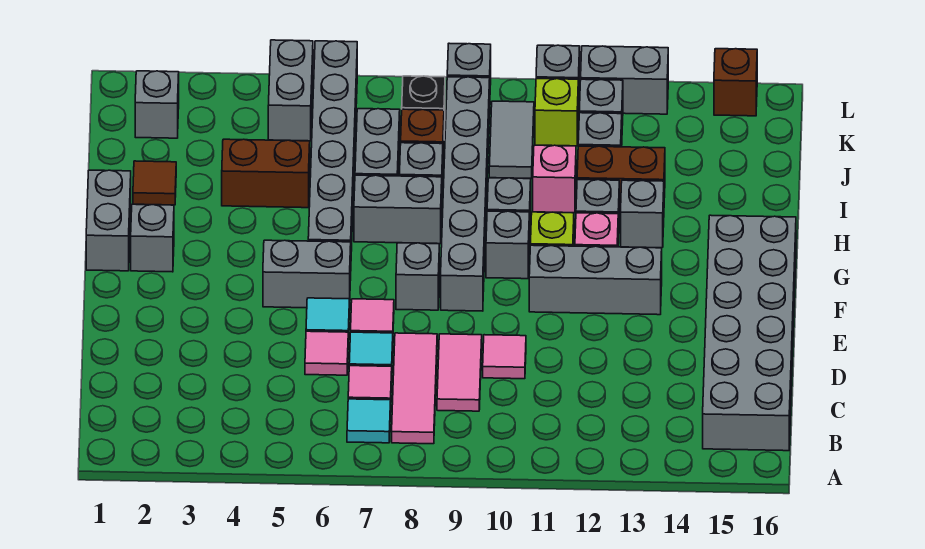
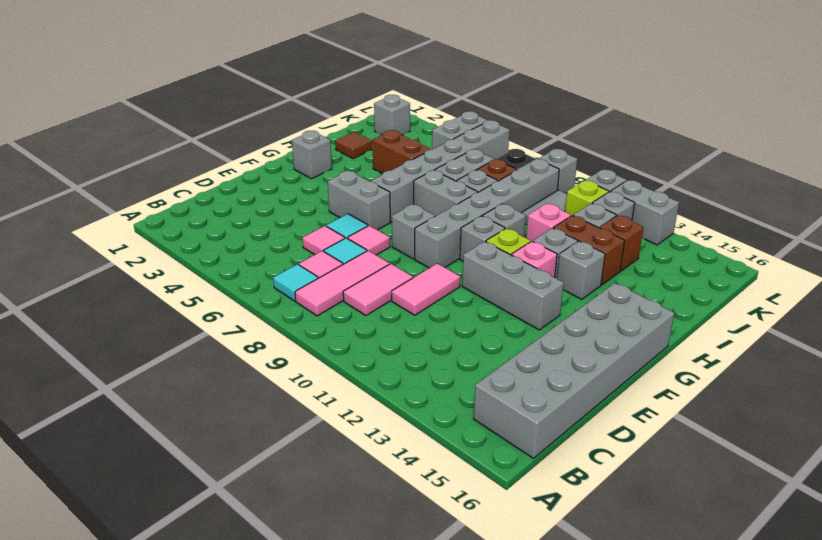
pink tile D10 level 1 -> pink tile D10:E10 level 1
grey brick G1:H1 level 1 -> none
brown brick L15 level 1 -> brown brick J13 level 1

